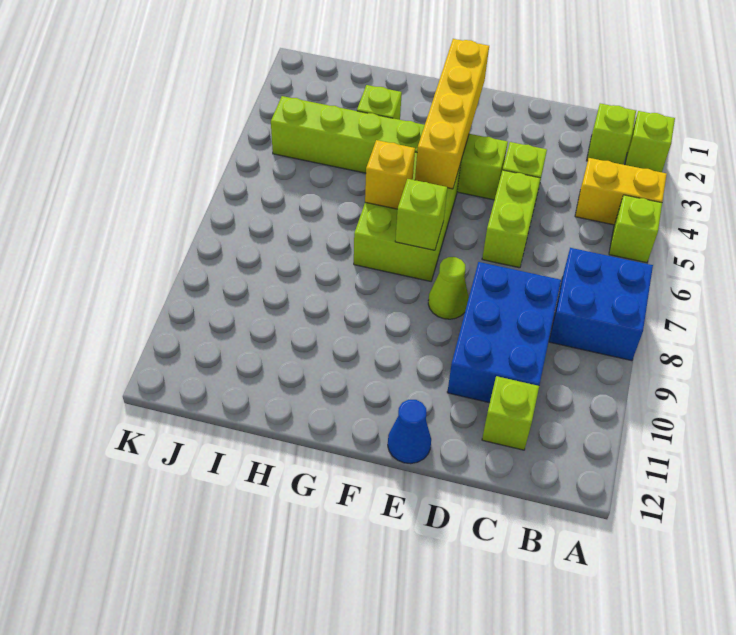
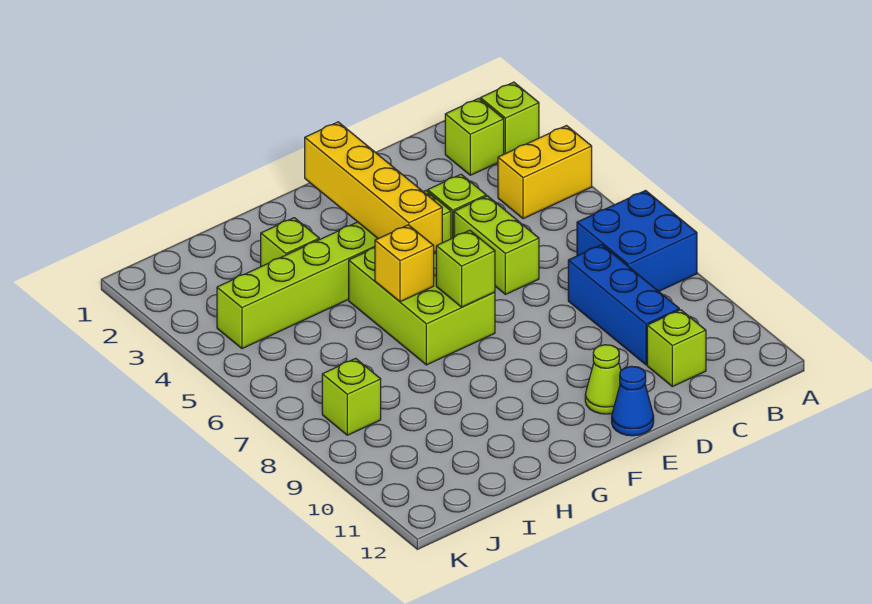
lime brick A5 level 1 -> lime brick J8 level 1
blue brick C8:D10 level 1 -> blue brick C8:C10 level 1
lime cone E8 level 1 -> lime cone E11 level 1

